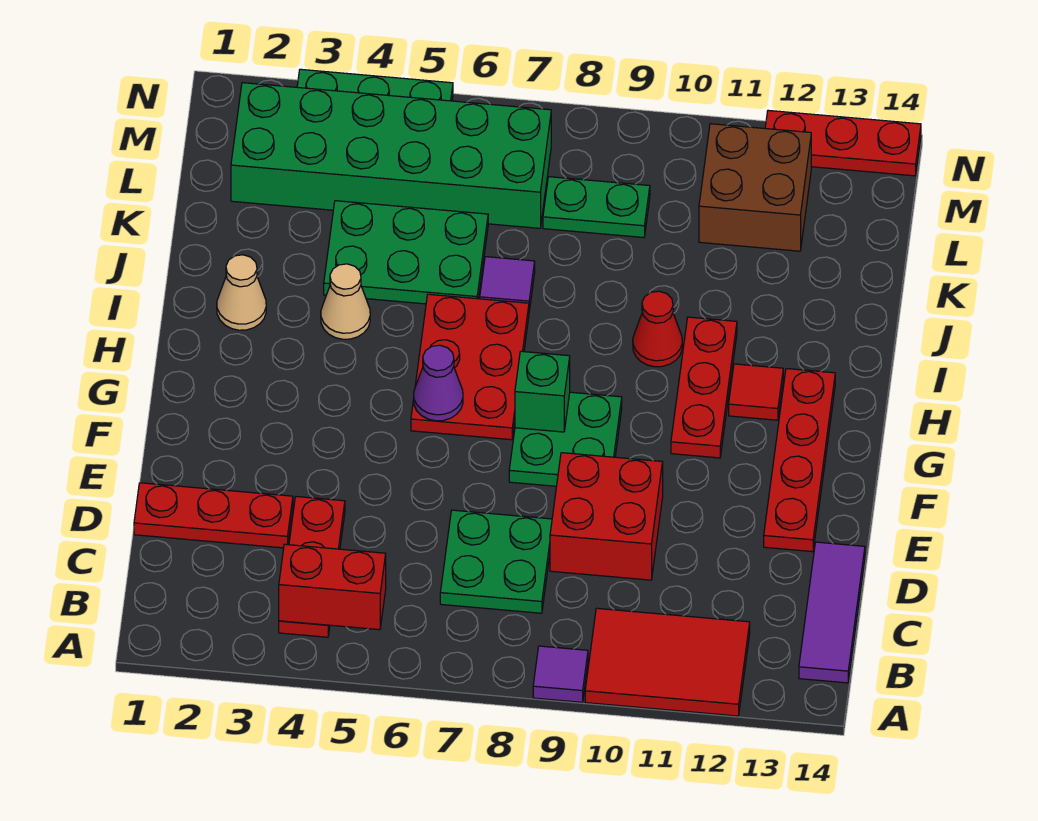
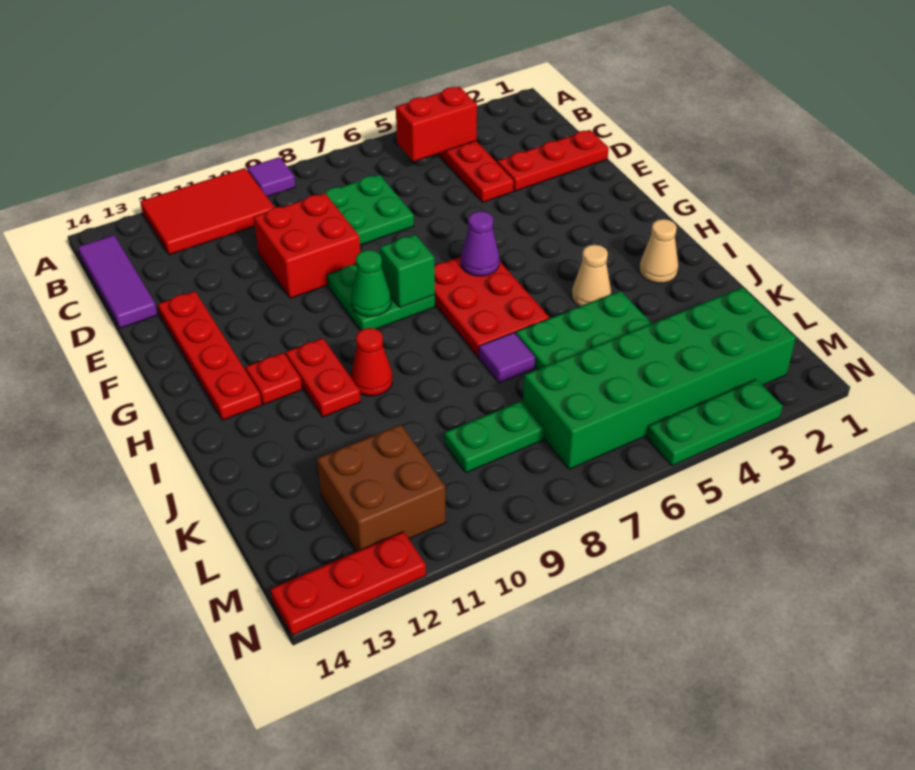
none -> green cone G9 level 2
red plate G11:I11 level 1 -> red plate H11:I11 level 1
red tile H12 level 1 -> red plate H12 level 1

